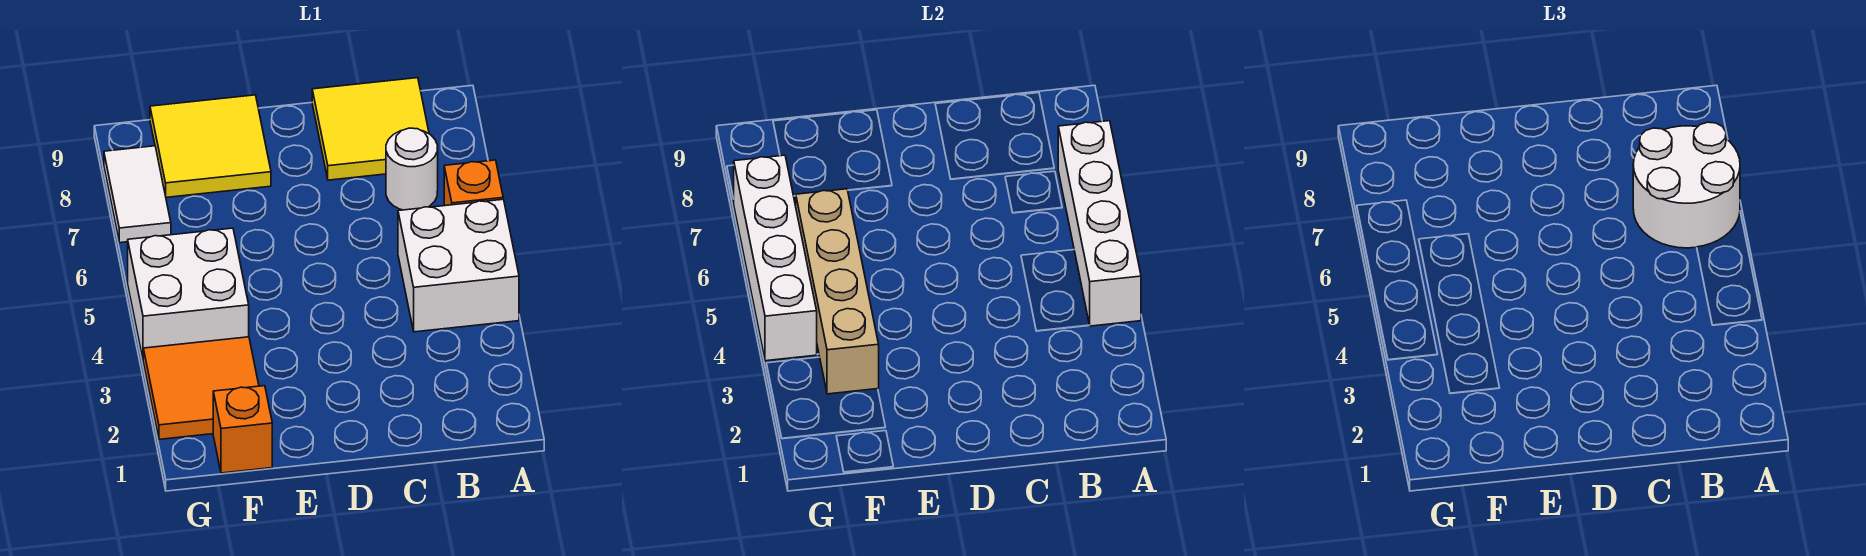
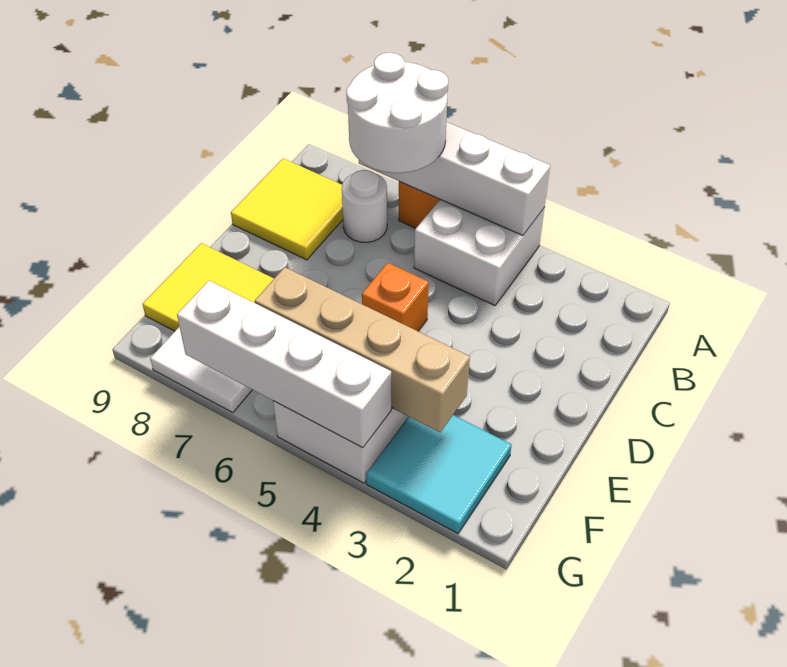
orange brick F1 level 1 -> orange brick D5 level 1
orange tile F2:G3 level 1 -> cyan tile F2:G3 level 1

